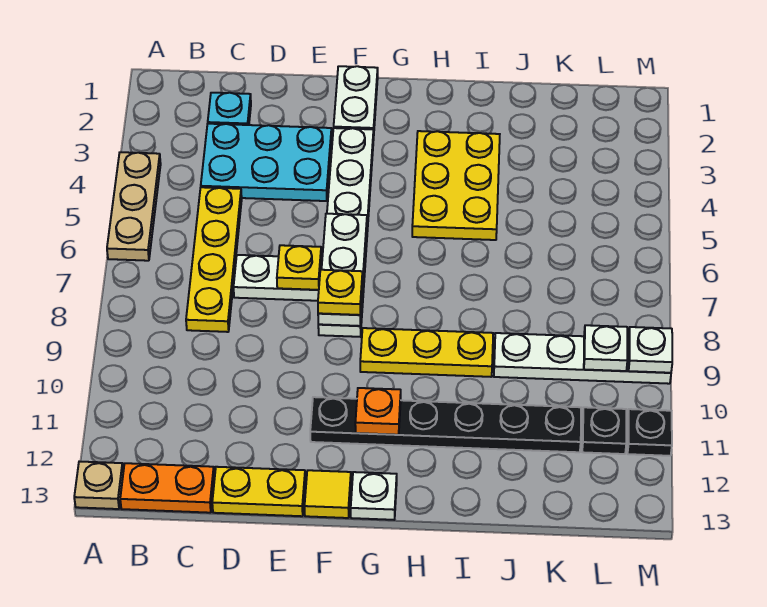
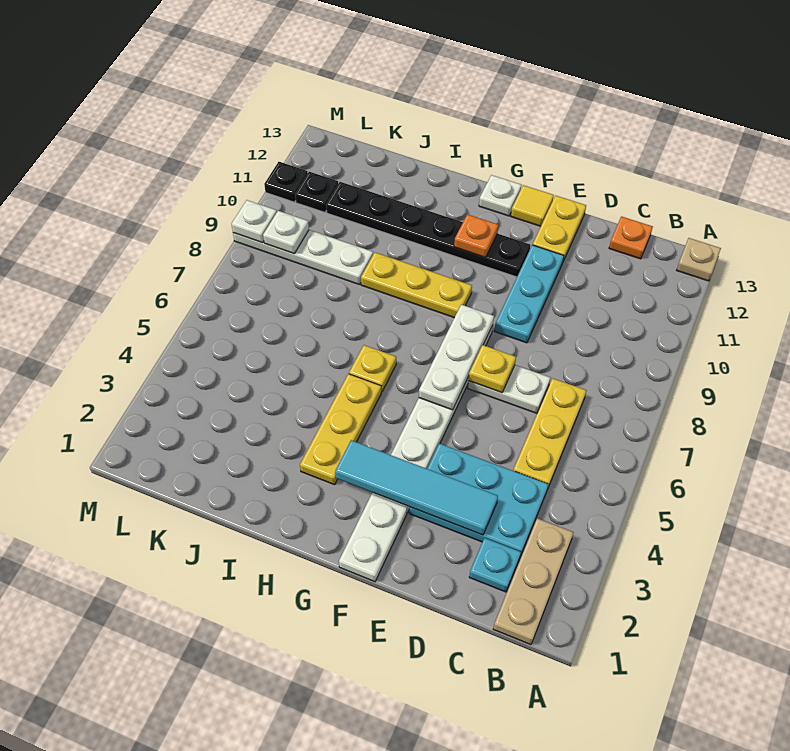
tan plate A4:A6 level 1 -> tan plate B1:B3 level 1
orange plate B13:C13 level 1 -> orange plate C13 level 1
yellow plate C5:C8 level 1 -> yellow plate C5:C7 level 1
none -> cyan tile D3:G3 level 2
yellow plate D13:E13 level 1 -> yellow plate E12:E13 level 1
none -> cyan plate E9:E11 level 1
yellow plate F8 level 3 -> yellow plate H6 level 1
yellow plate H3:I5 level 1 -> yellow plate H3:H5 level 1

